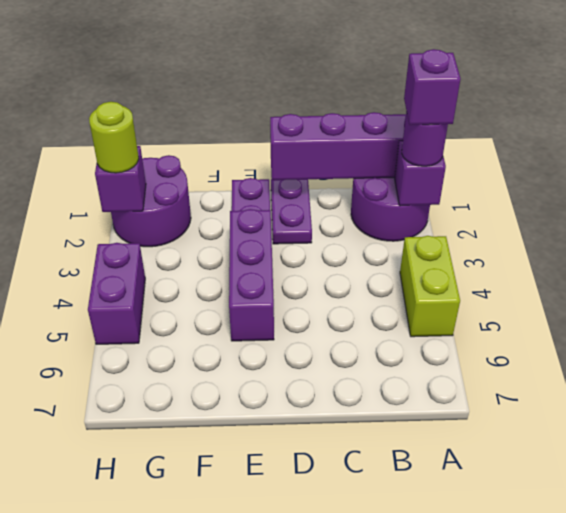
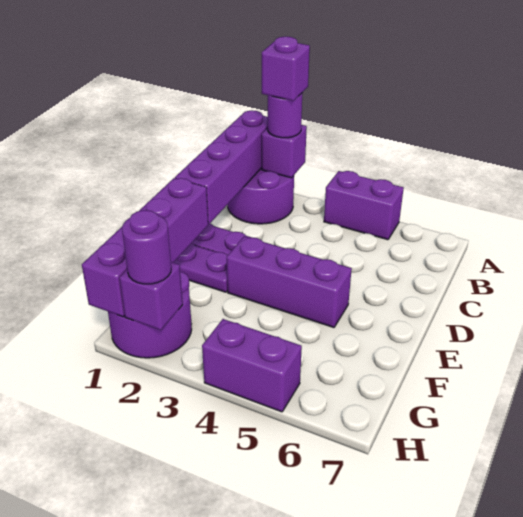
lime brick A4:A5 level 1 -> purple brick A4:A5 level 1
none -> purple brick E1:H1 level 2
lime round brick H2 level 3 -> purple round brick H2 level 3

